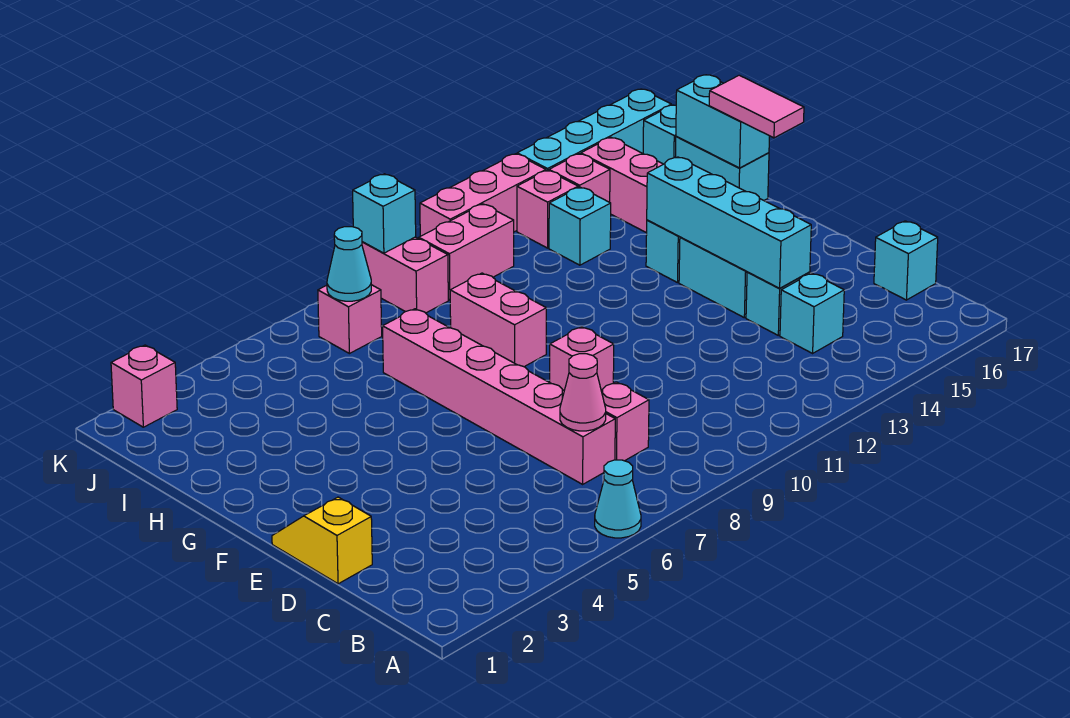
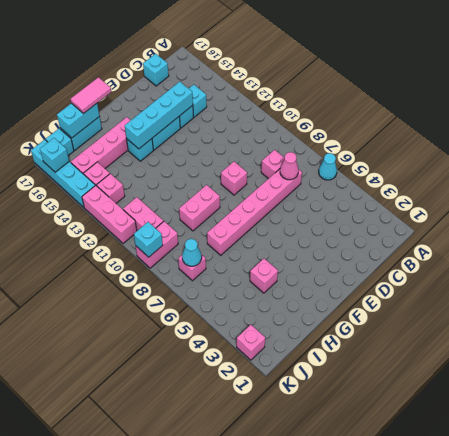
yellow slope D1:E1 level 1 top D -> none
none -> pink brick H4 level 1
cyan brick I13 level 1 -> cyan brick K16 level 2

